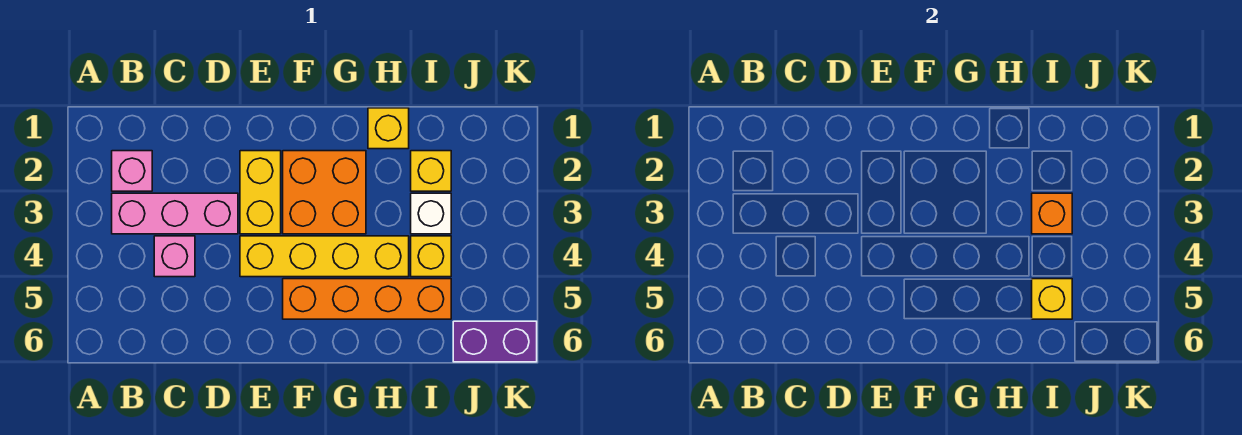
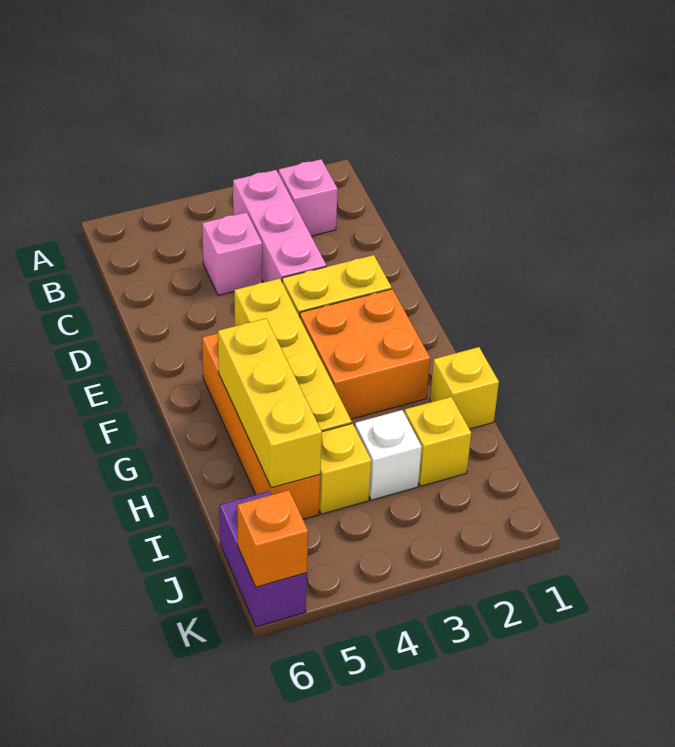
orange brick I3 level 2 -> orange brick K6 level 2
yellow brick I5 level 2 -> yellow brick G5:I5 level 2

